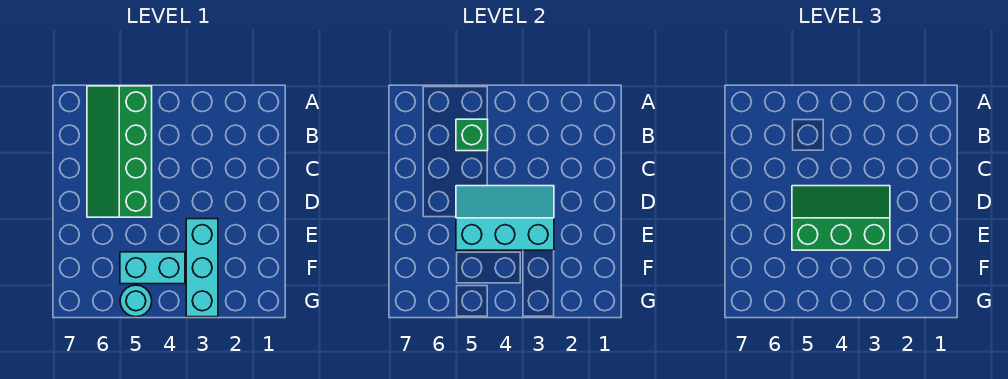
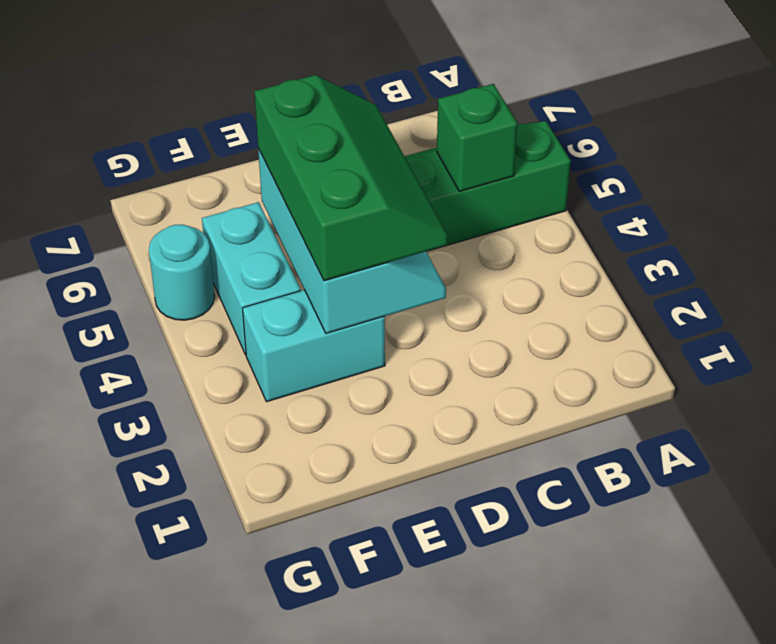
cyan brick E3:G3 level 1 -> cyan brick E3:F3 level 1

